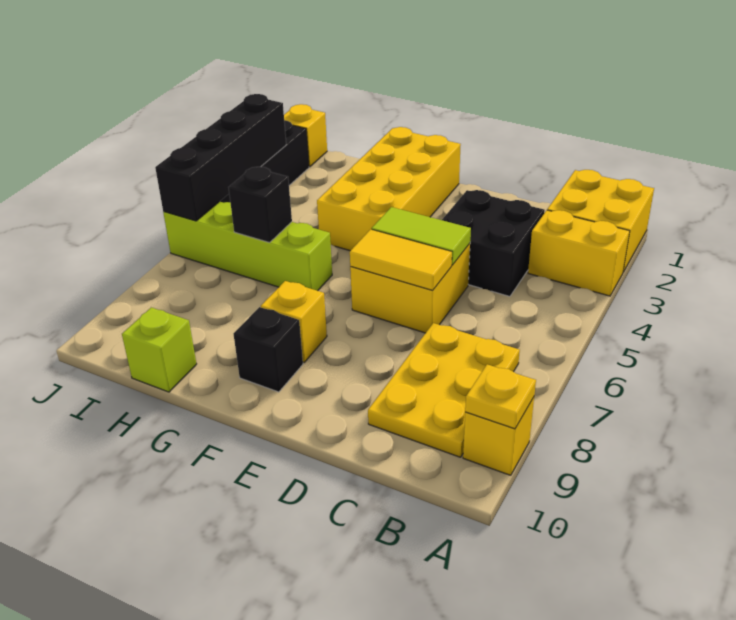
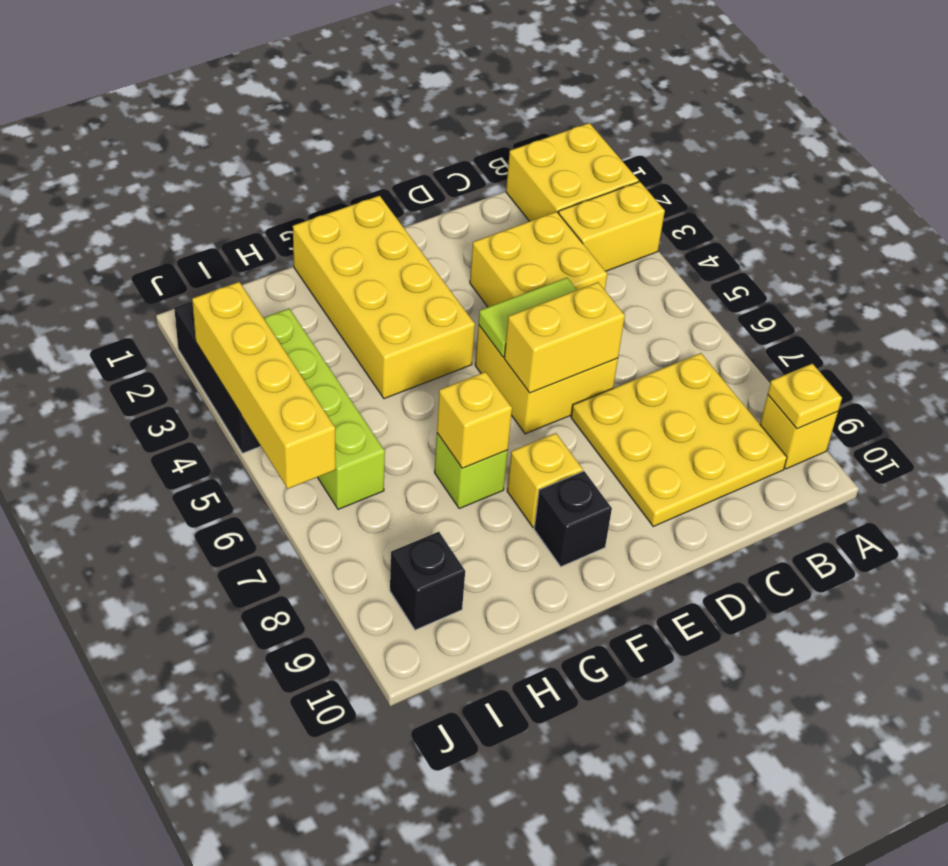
yellow plate B7:C9 level 1 -> yellow plate B7:D9 level 1
black brick C3:D4 level 1 -> yellow brick C3:D4 level 1
yellow tile D6:E6 level 2 -> yellow brick D6:E6 level 2
lime brick G6:J6 level 1 -> lime brick I3:I6 level 1
black brick H6 level 2 -> black brick I9 level 1
lime brick H10 level 1 -> lime brick G7 level 1
yellow brick J1 level 1 -> yellow brick G7 level 2
black brick J3:J6 level 2 -> yellow brick J3:J6 level 2

